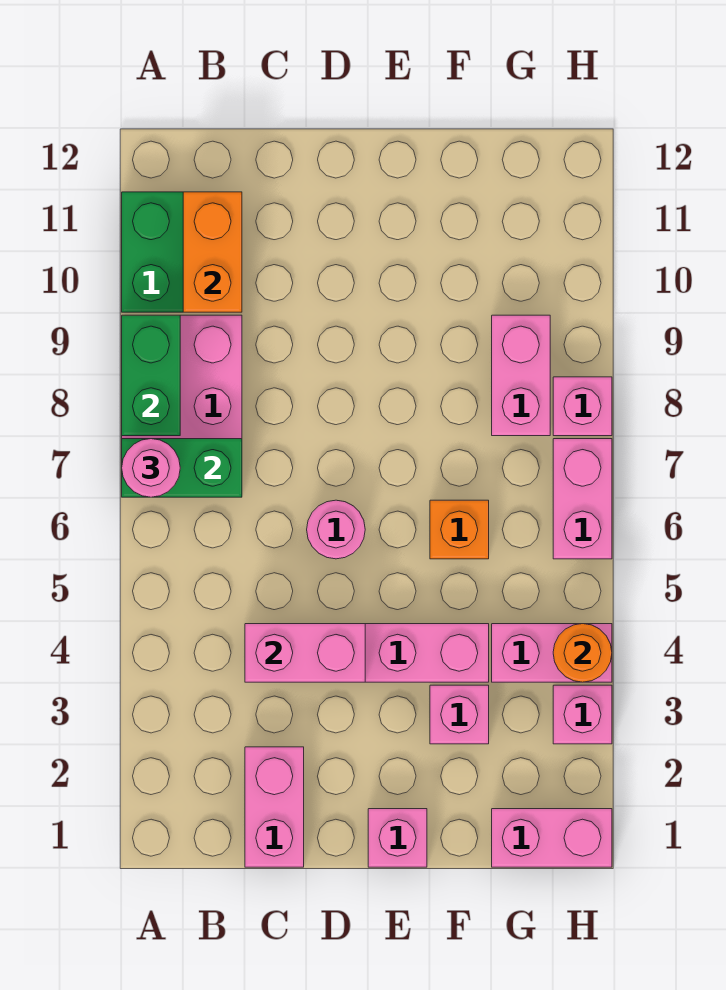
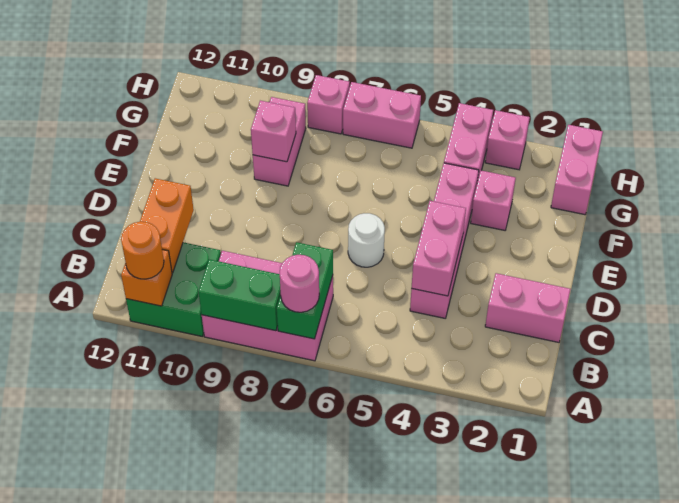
orange brick B10:B11 level 2 -> orange brick B11:C11 level 2
pink round brick D6 level 1 -> white round brick D6 level 1
pink brick E1 level 1 -> pink brick F9 level 2
orange brick F6 level 1 -> orange brick A11 level 2
pink brick G8:G9 level 1 -> pink brick F9:G9 level 1
orange round brick H4 level 2 -> orange round brick A11 level 3

